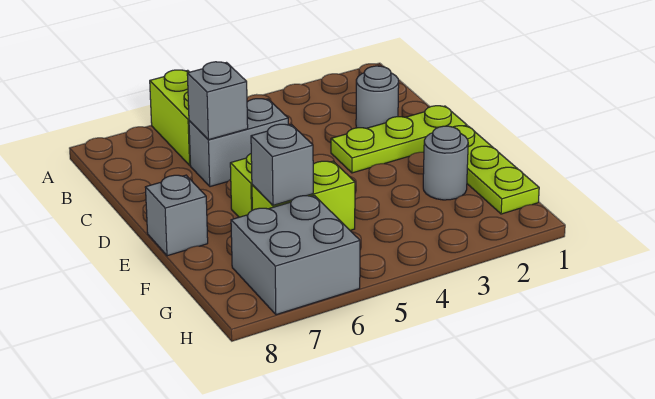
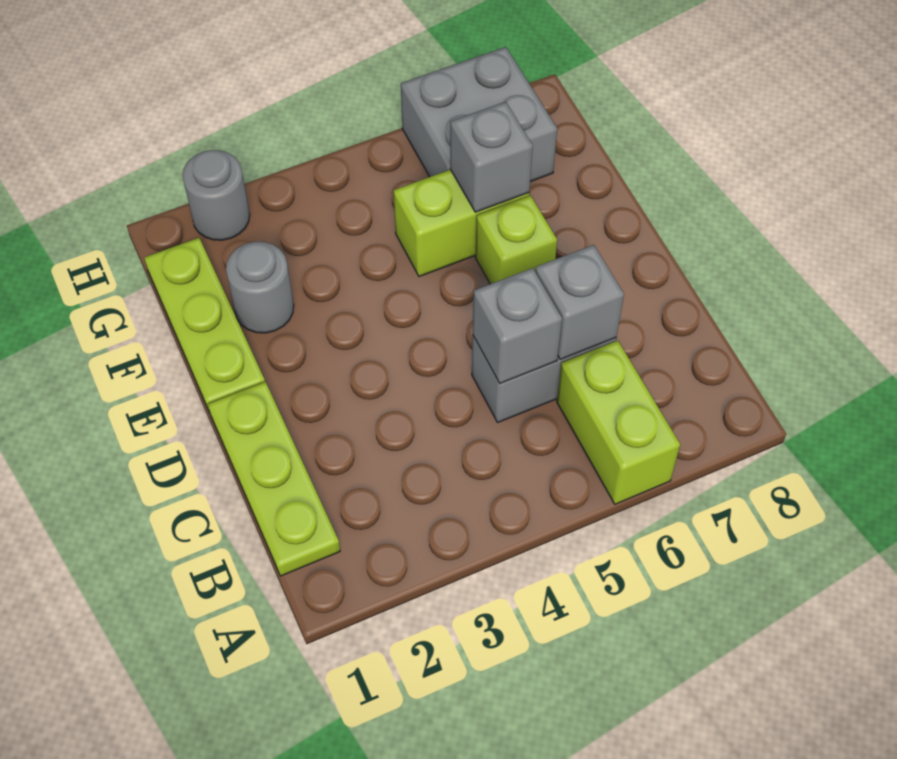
grey round brick C2 level 1 -> grey round brick H2 level 1
lime plate D1:D3 level 1 -> lime plate B1:D1 level 1
grey brick E8 level 1 -> grey brick C5 level 2

